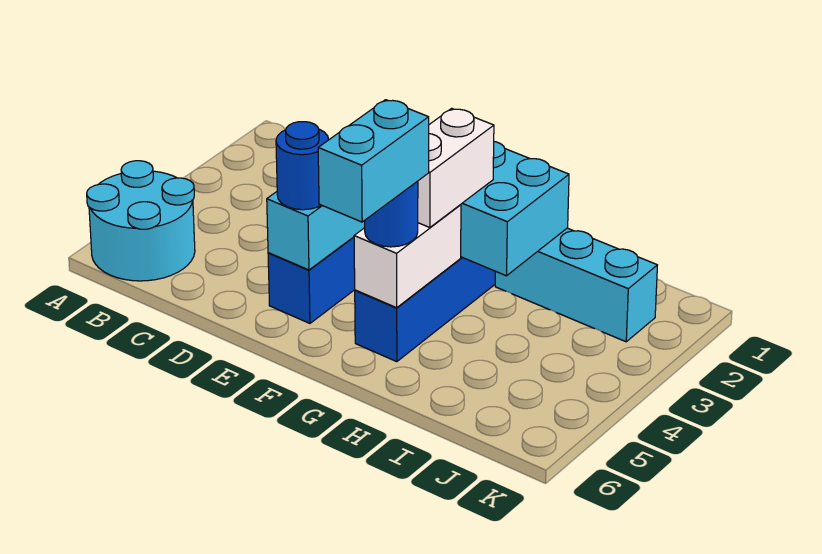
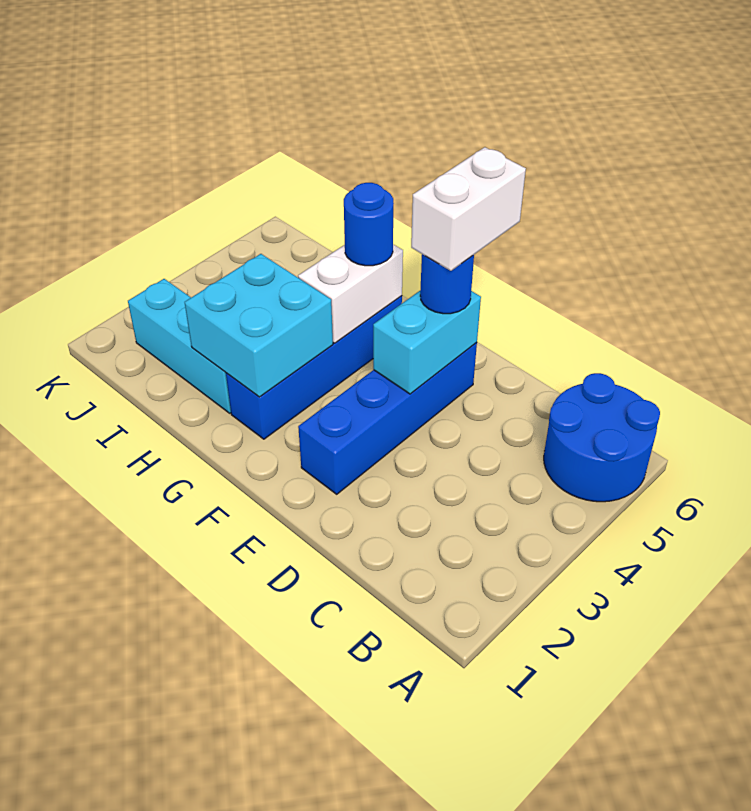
cyan round brick A5:B6 level 1 -> blue round brick A5:B6 level 1
white brick G3:G4 level 3 -> white brick E5:E6 level 4
cyan brick G5:G6 level 4 -> none

